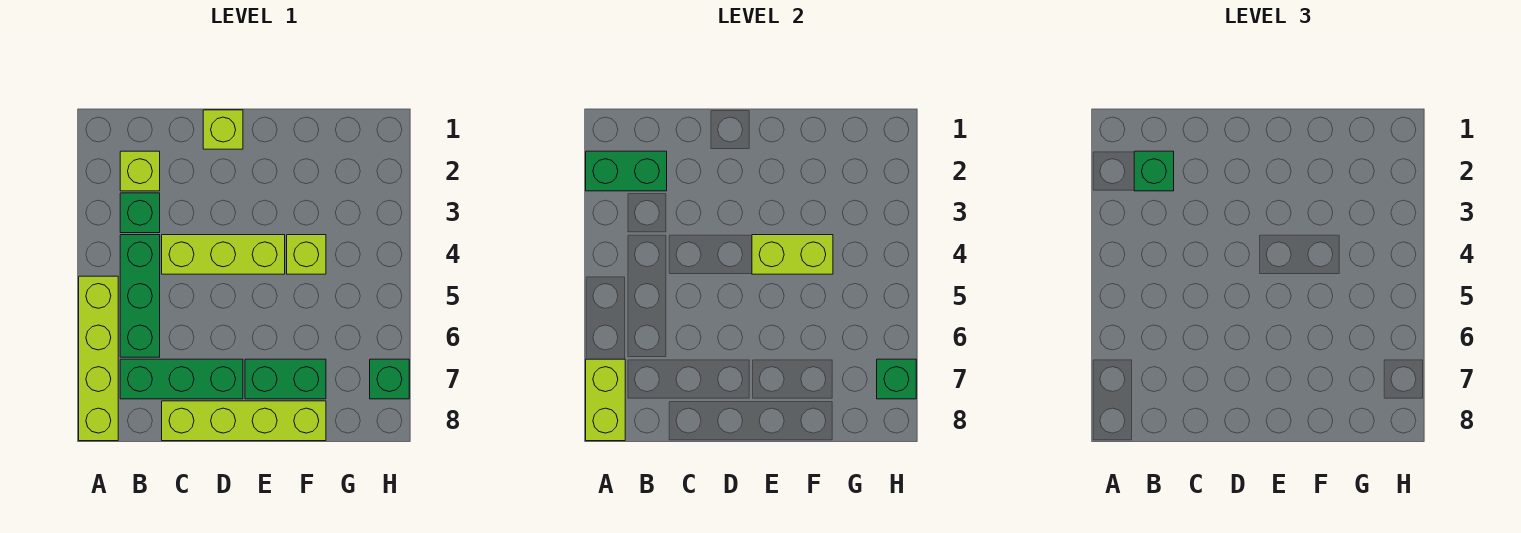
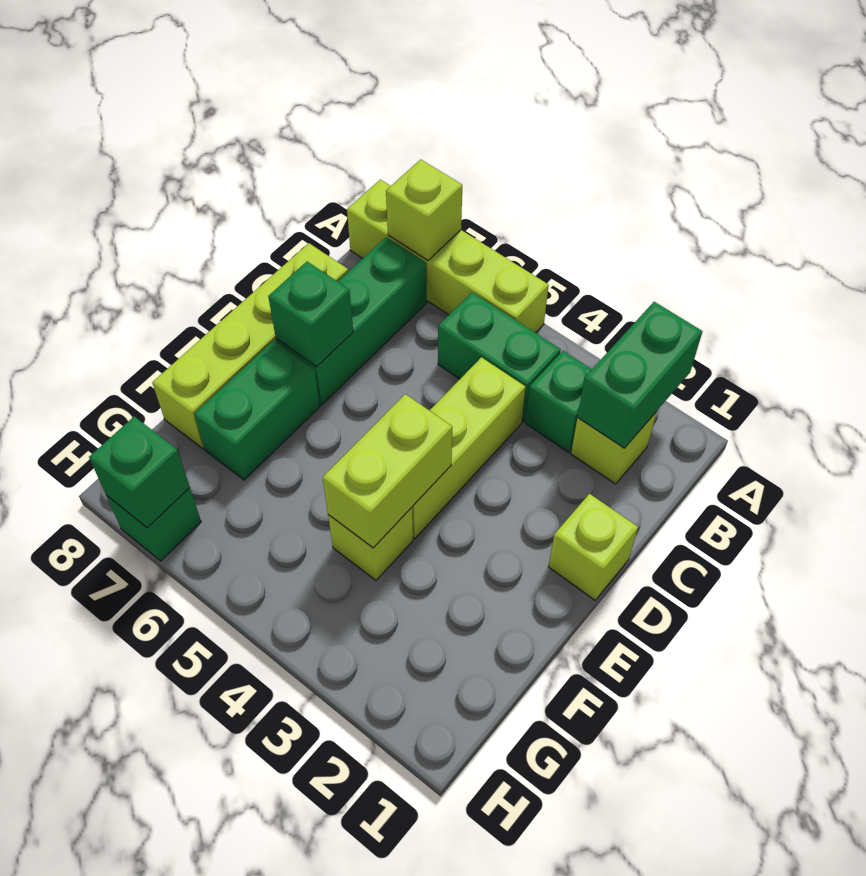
lime brick A7:A8 level 2 -> lime brick A7 level 2
green brick B2 level 3 -> green brick D7 level 2
green brick B4:B6 level 1 -> green brick B4:B5 level 1

